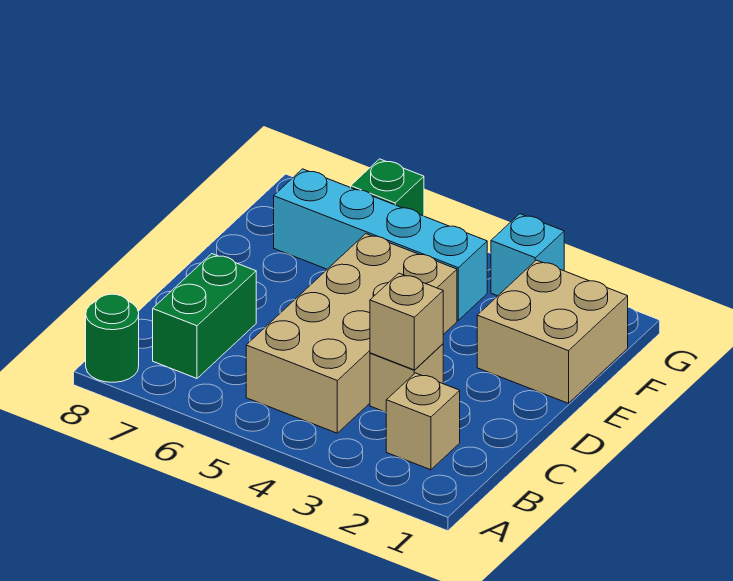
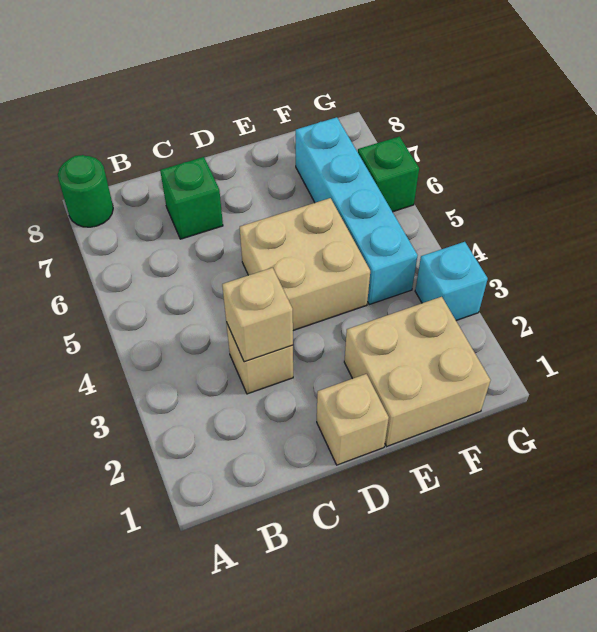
tan brick B2 level 1 -> tan brick D1 level 1
tan brick B4:E5 level 1 -> tan brick D4:E5 level 1
green brick B7:C7 level 1 -> green brick C7 level 1

